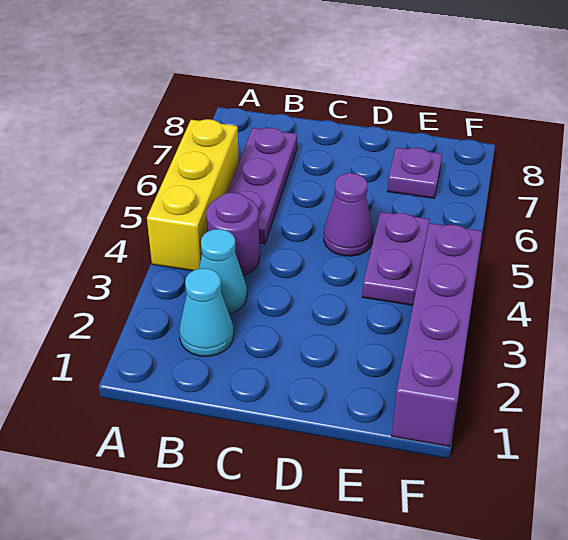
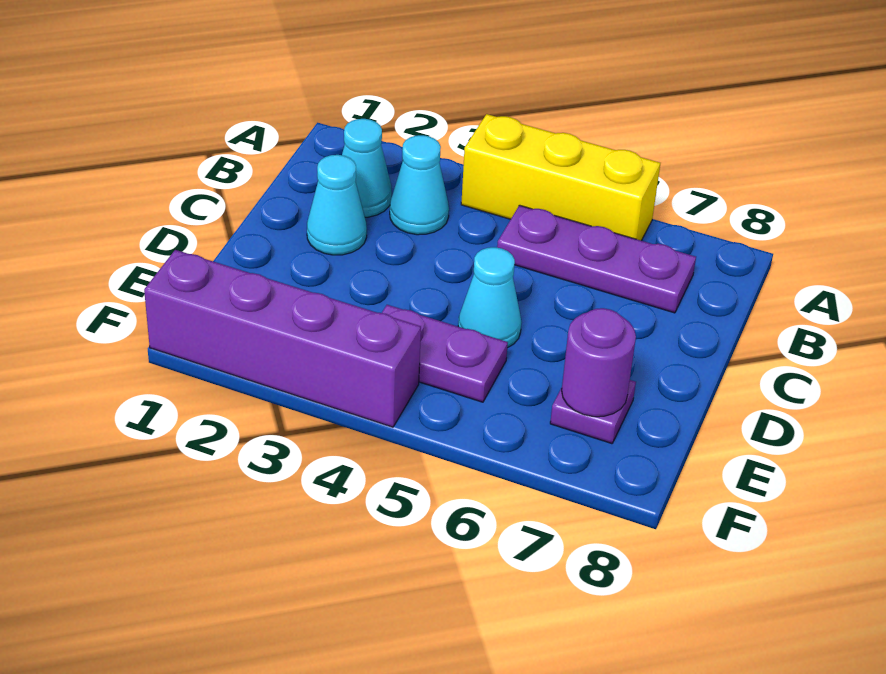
purple round brick B4 level 1 -> purple round brick E7 level 2
none -> cyan cone C2 level 1
purple cone D5 level 1 -> cyan cone D5 level 1

